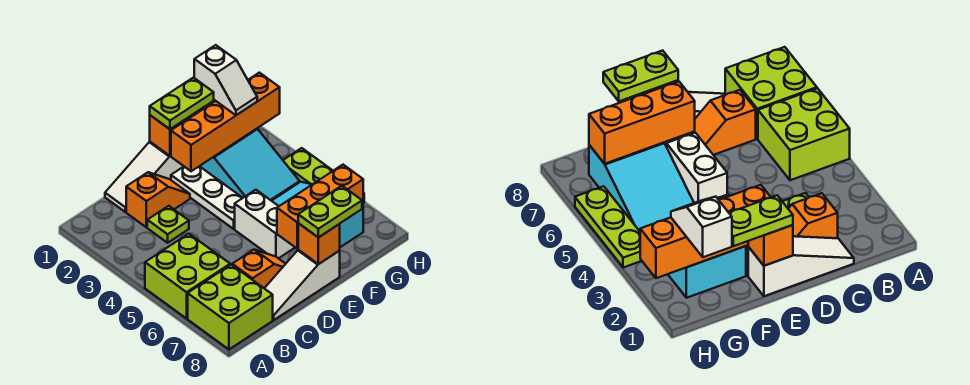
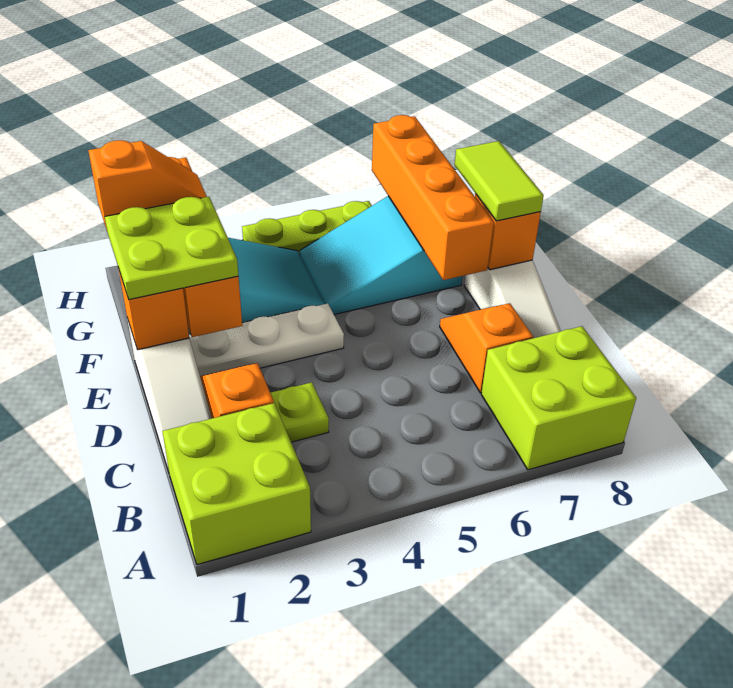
lime brick A5:B6 level 1 -> lime brick A1:B2 level 1
lime plate E1:F1 level 3 -> lime plate E1:F2 level 3
white brick E5:E6 level 1 -> none
orange brick E7:G7 level 2 -> orange brick E7:H7 level 2
lime plate E8:F8 level 3 -> lime tile E8:F8 level 3
white slope G1:G2 level 3 top 1 -> orange slope G1:G2 level 3 top 1

